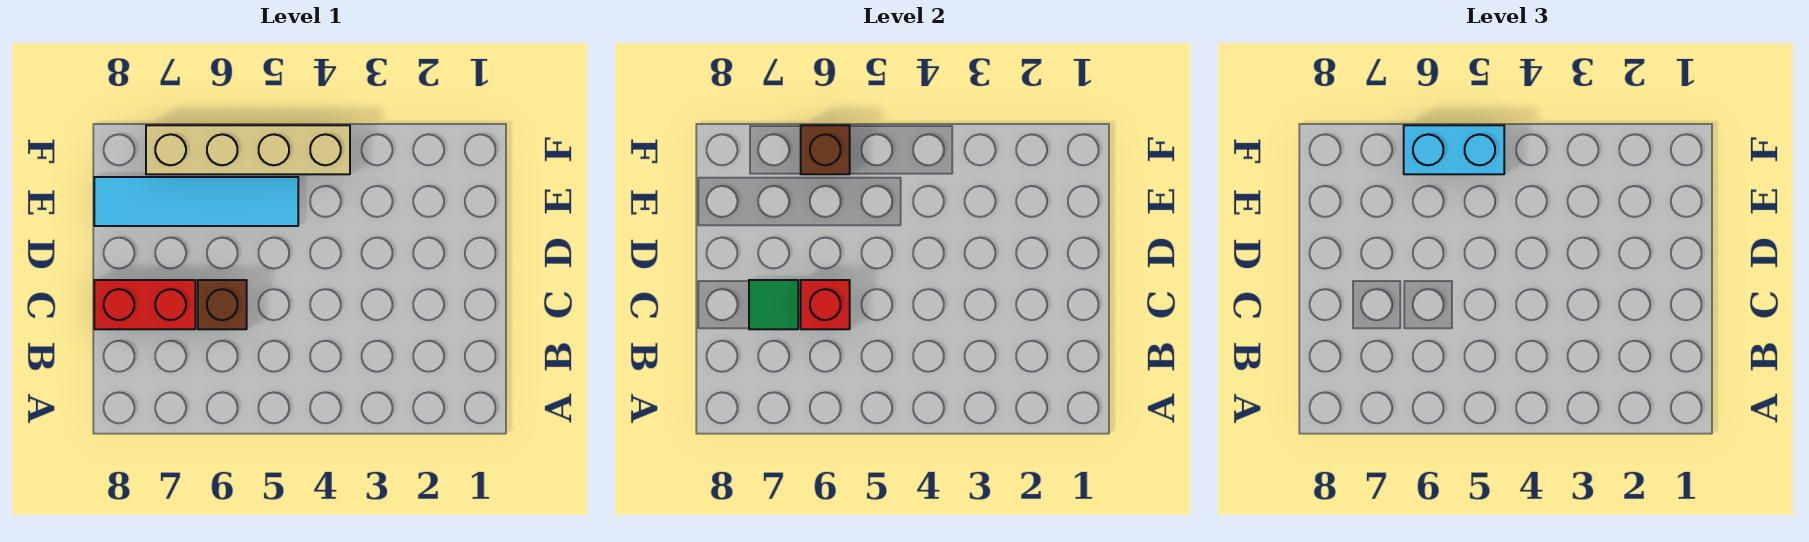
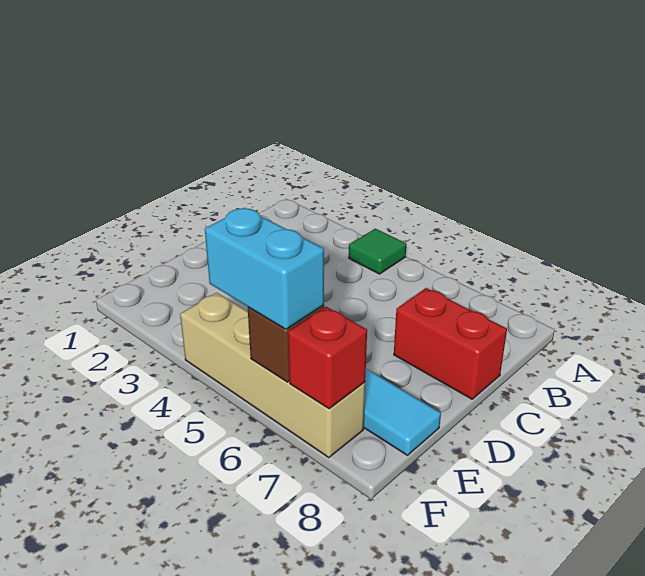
brown brick C6 level 1 -> none
red brick C6 level 2 -> red brick F7 level 2
green tile C7 level 2 -> green tile A4 level 1

